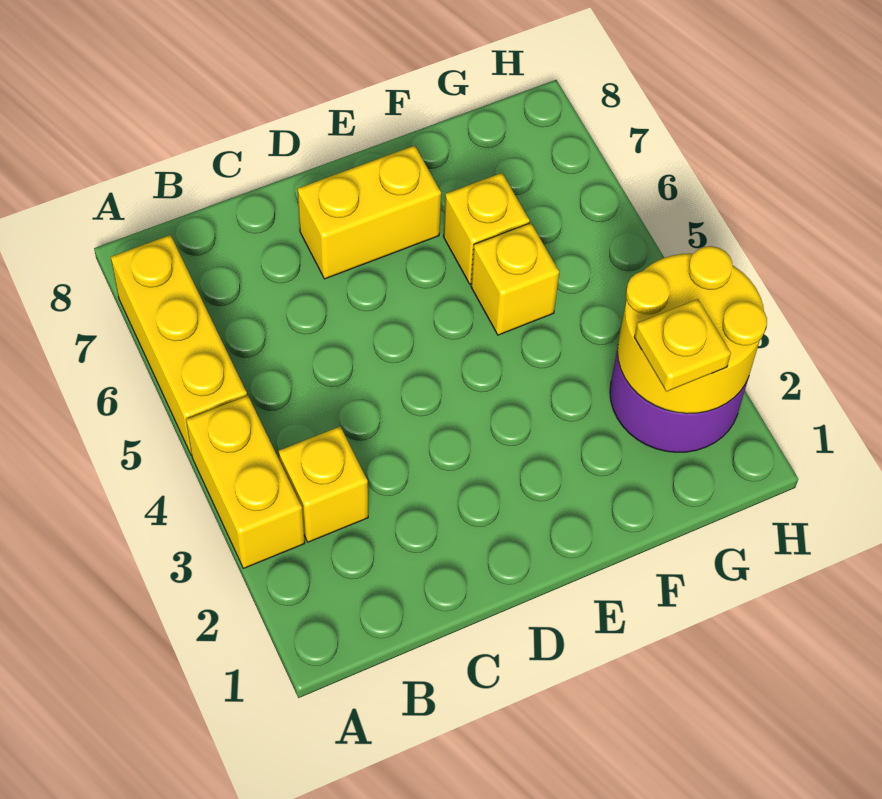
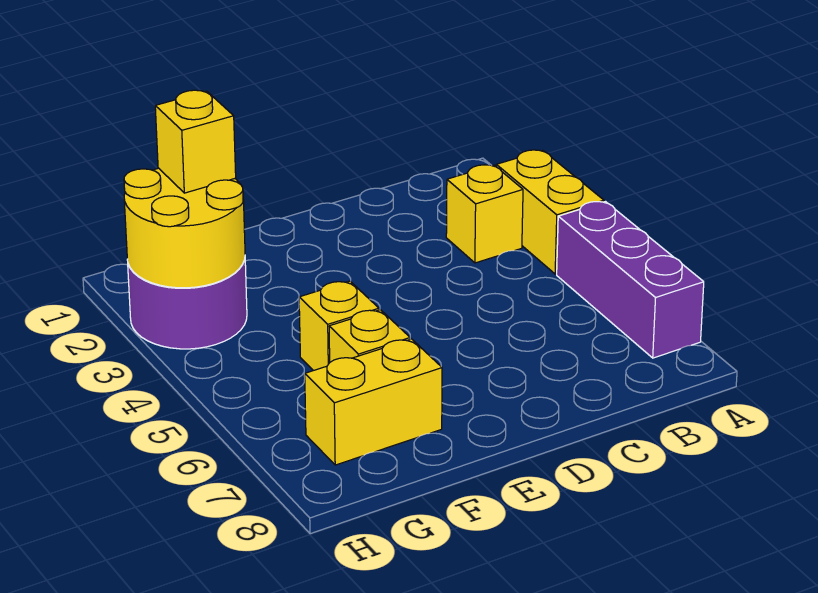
yellow brick A5:A7 level 1 -> purple brick A5:A7 level 1
yellow brick D7:E7 level 1 -> yellow brick F7:G7 level 1
yellow plate G2 level 3 -> yellow brick G2 level 3

